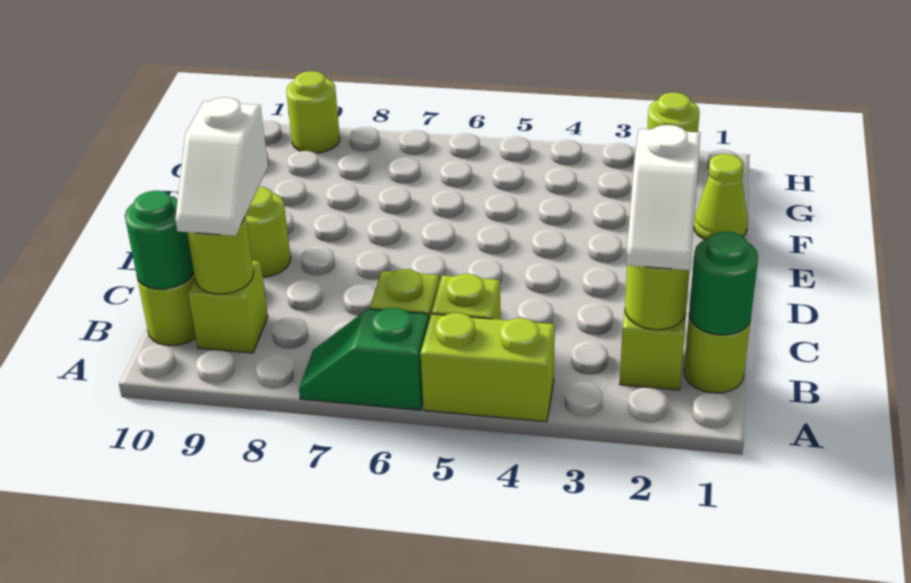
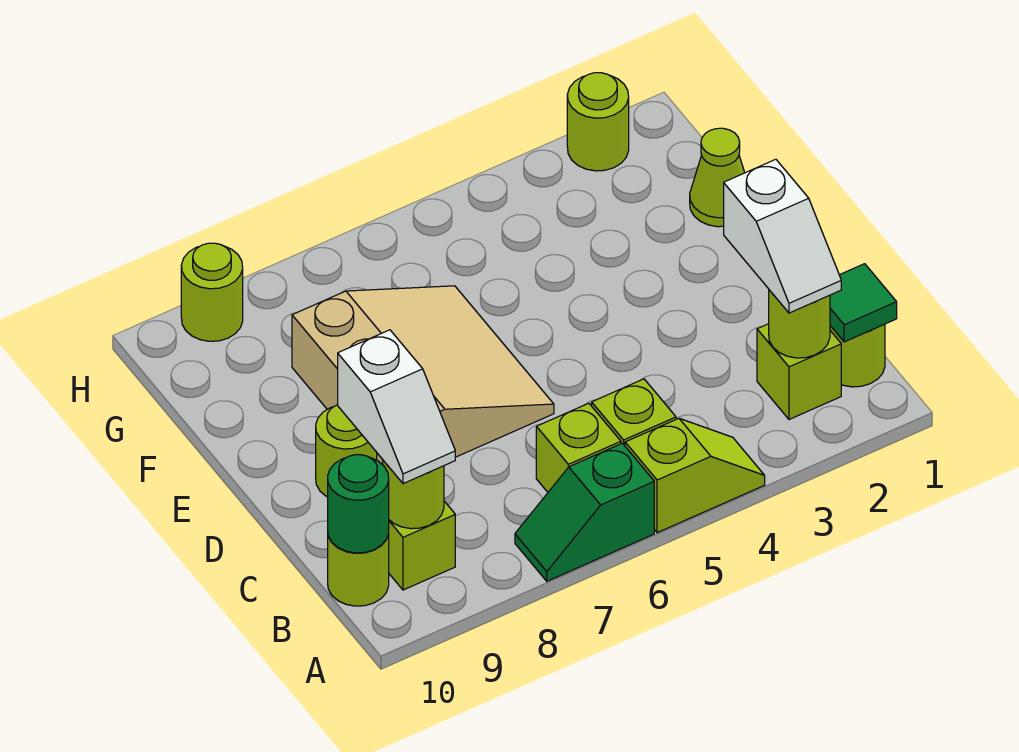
lime brick A4:A5 level 1 -> lime slope A4:A5 level 1 top 5
green round brick B1 level 2 -> green tile B1 level 2
none -> tan slope D6:F8 level 1 top 8

